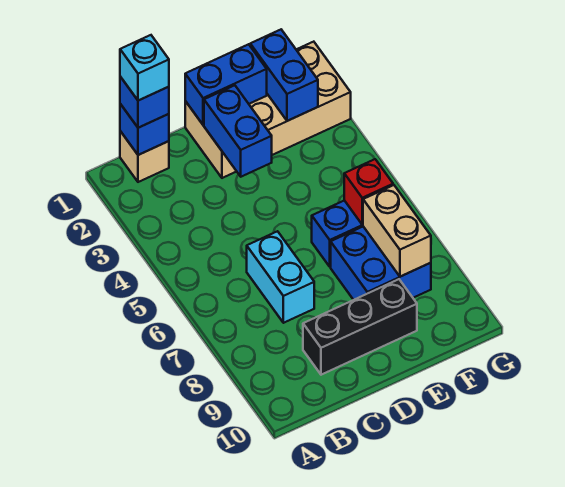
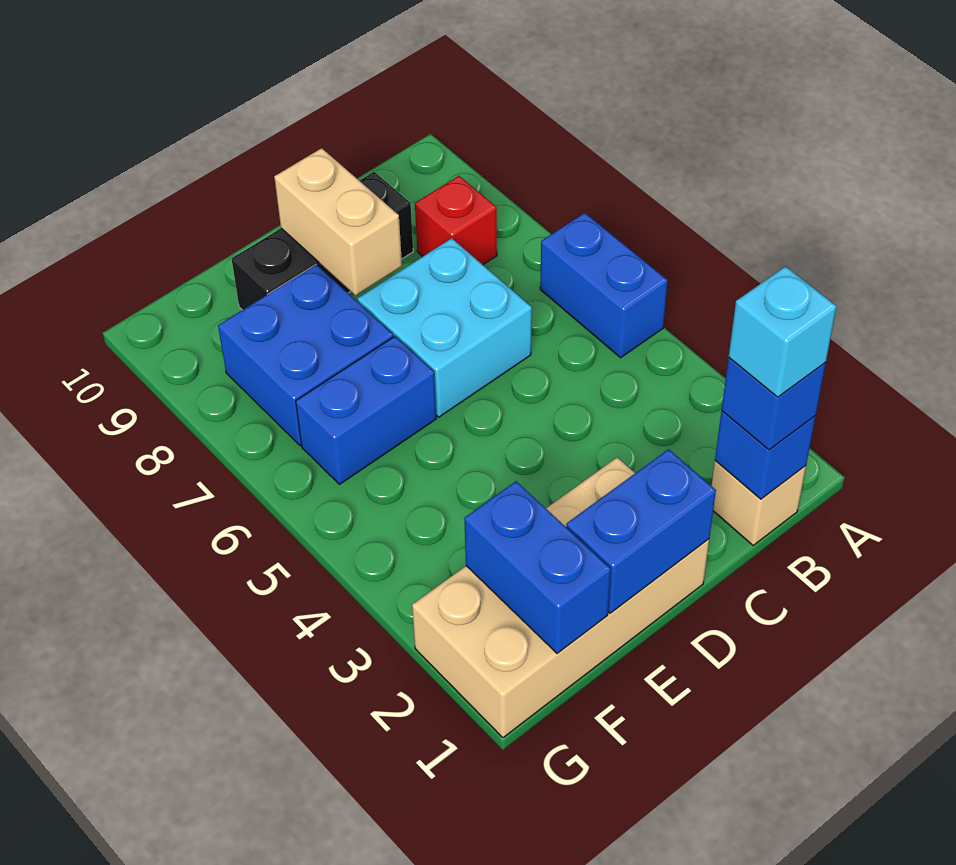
cyan brick C6:C7 level 1 -> cyan brick C6:D7 level 1
blue brick D2:D3 level 2 -> blue brick A5:A6 level 1
red brick F6 level 2 -> red brick B8 level 1
tan brick F7:F8 level 2 -> tan brick D8:D9 level 2

